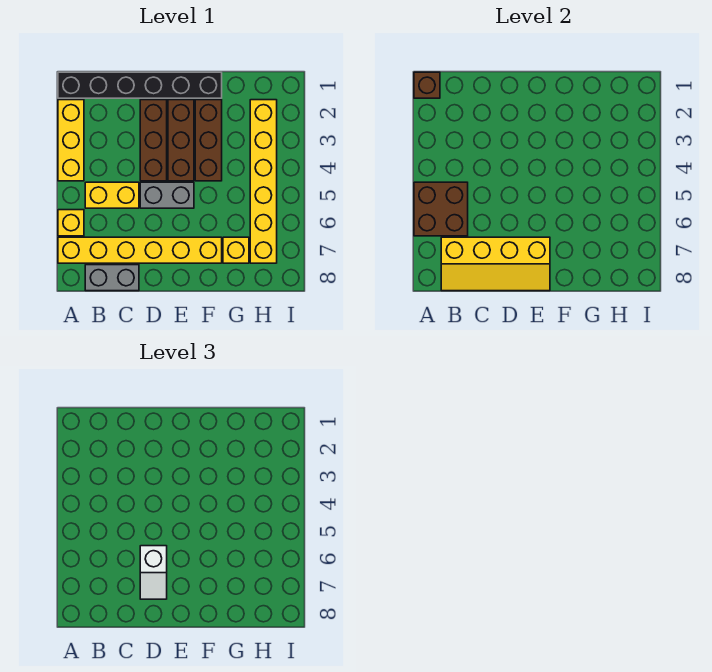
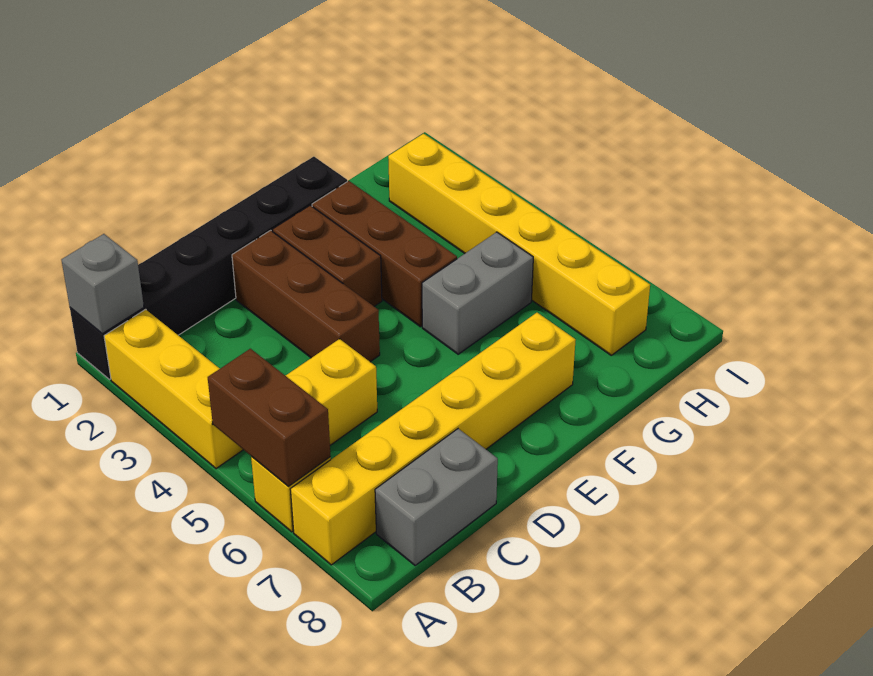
brown brick A1 level 2 -> grey brick A1 level 2
brown brick A5:B6 level 2 -> brown brick A5:A6 level 2
yellow slope B7:E8 level 2 top 7 -> none
grey brick D5:E5 level 1 -> grey brick F5:G5 level 1
white slope D6:D7 level 3 top 6 -> none
brown brick E2:E4 level 1 -> brown brick E2:E3 level 1
yellow brick G7 level 1 -> none

